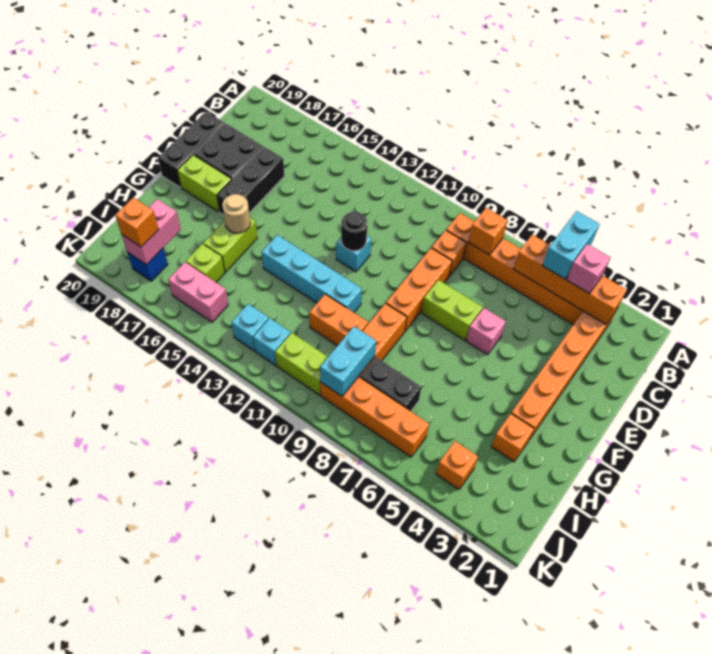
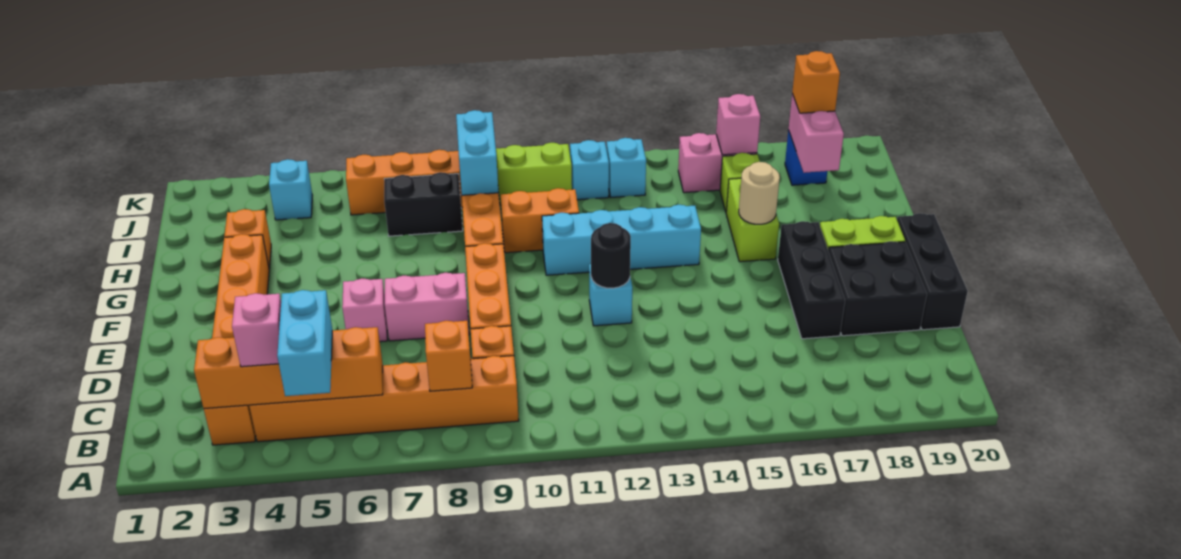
lime brick E7:E8 level 1 -> pink brick E7:E8 level 1
orange brick J4 level 1 -> cyan brick J4 level 1
none -> pink brick J16 level 2

